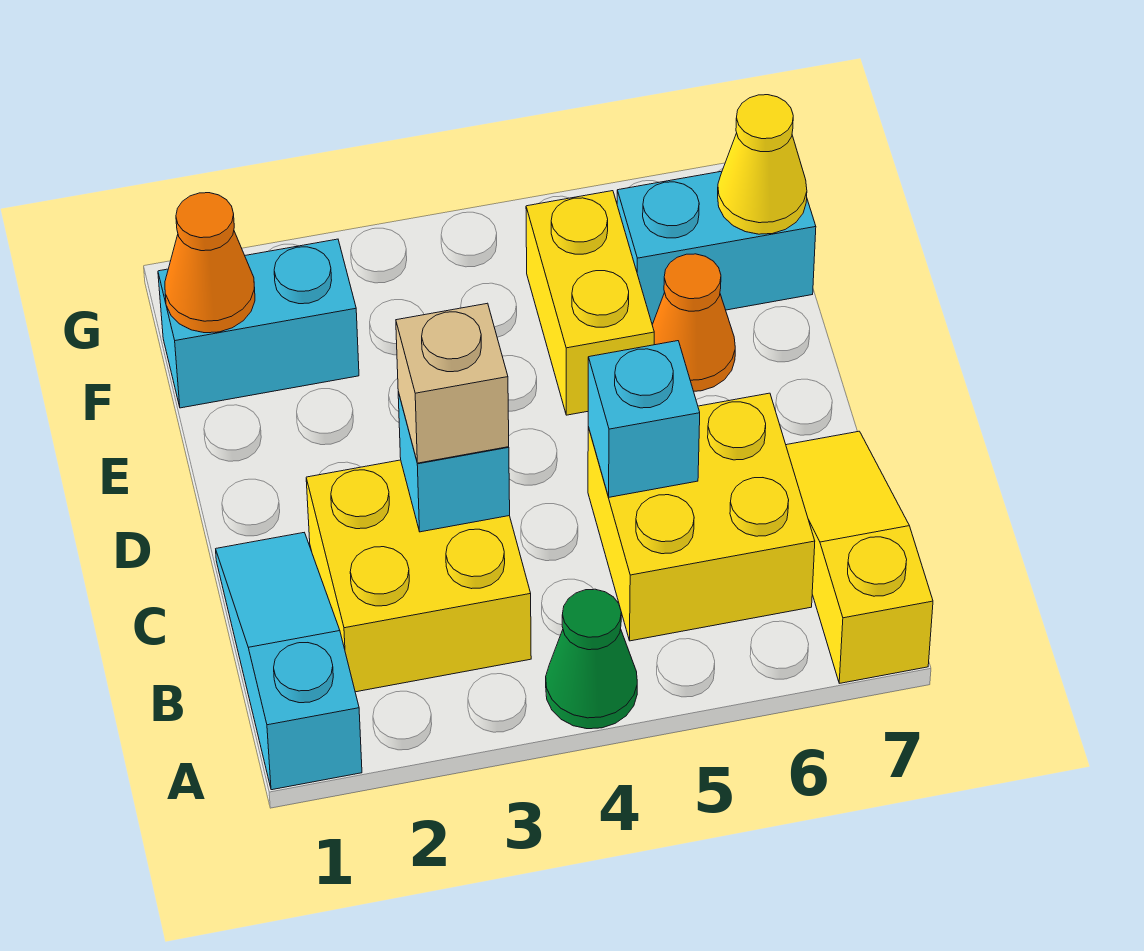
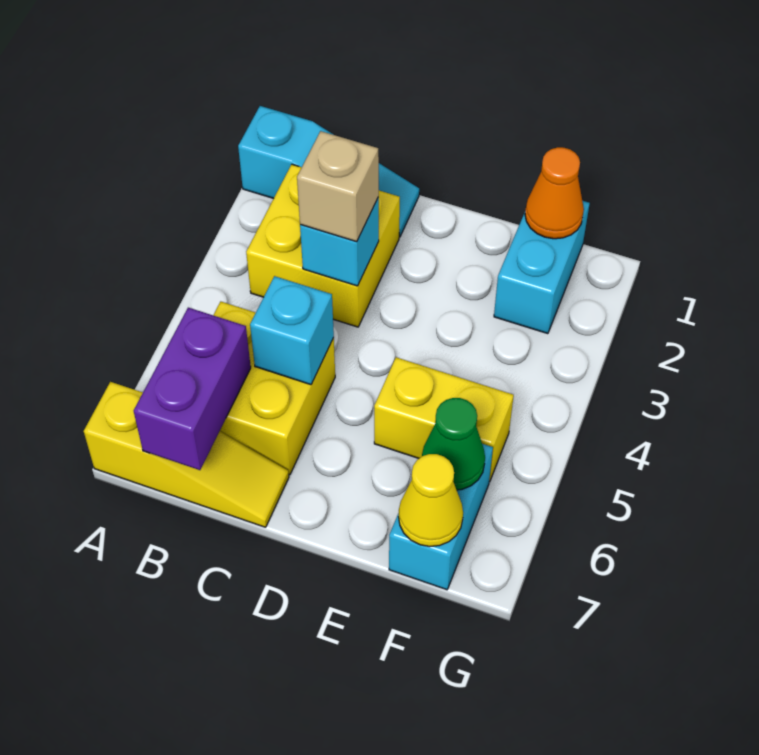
green cone A4 level 1 -> green cone F6 level 2
none -> purple brick B6:B7 level 2
orange cone E6 level 1 -> none

